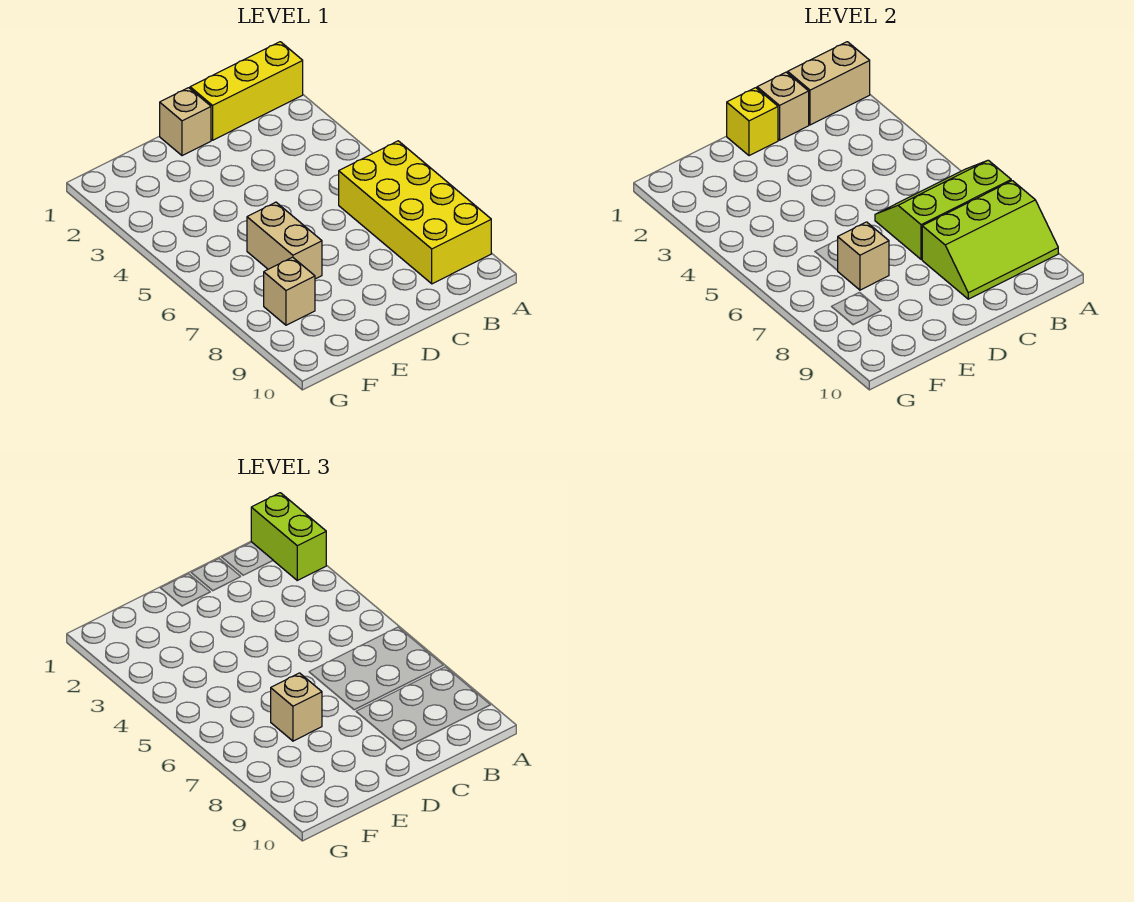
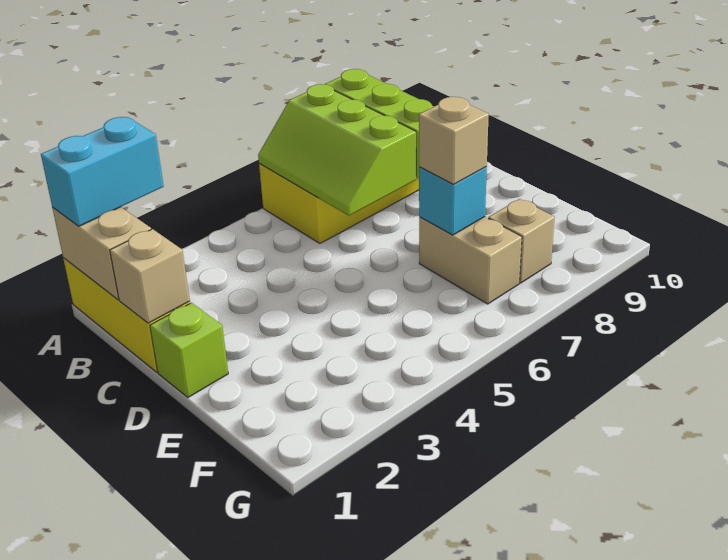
lime brick A1:A2 level 3 -> cyan brick A1:A2 level 3
tan brick D1 level 1 -> lime brick D1 level 1
yellow brick D1 level 2 -> none
tan brick E6:E7 level 1 -> tan brick E7:F7 level 1
tan brick E7 level 2 -> cyan brick E7 level 2

